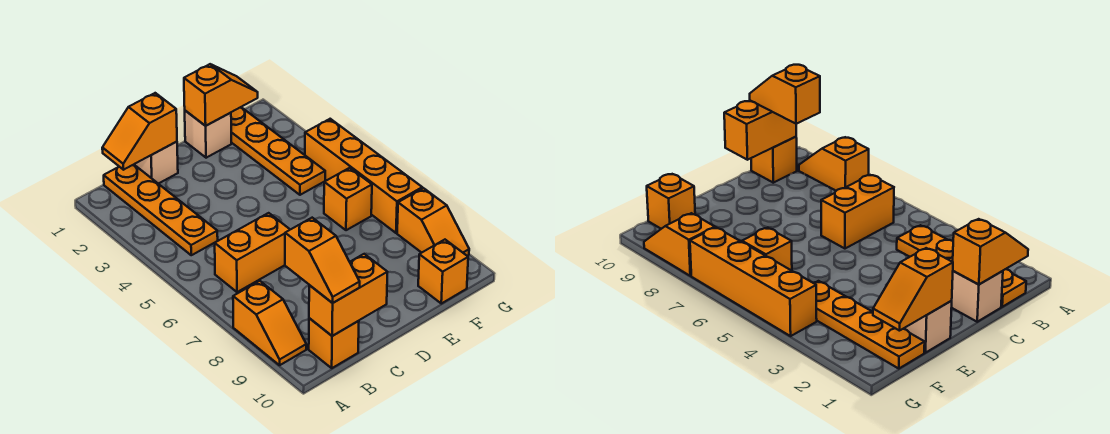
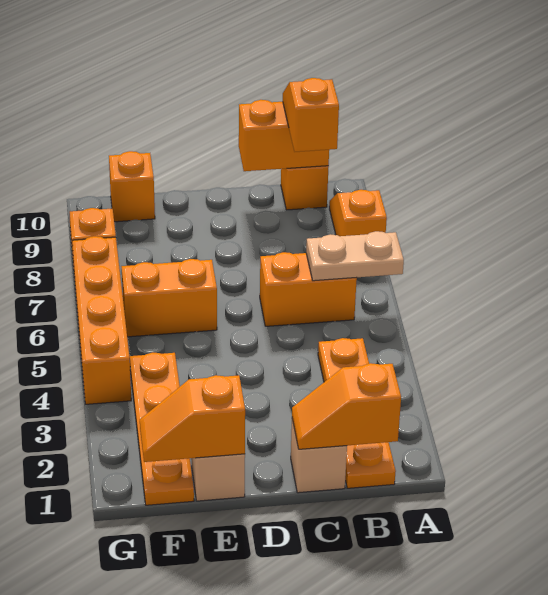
none -> tan plate A6:B6 level 2
orange slope B1:C1 level 2 top C -> orange slope B1:C1 level 2 top B
orange brick F6 level 1 -> orange brick E6:F6 level 1

